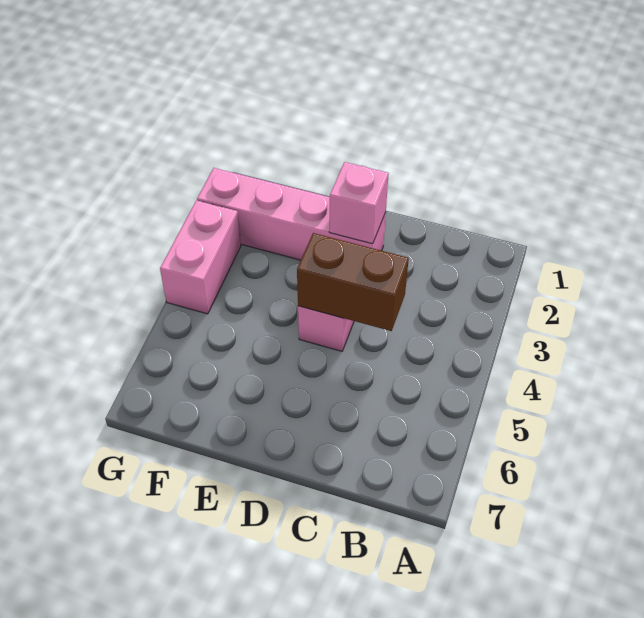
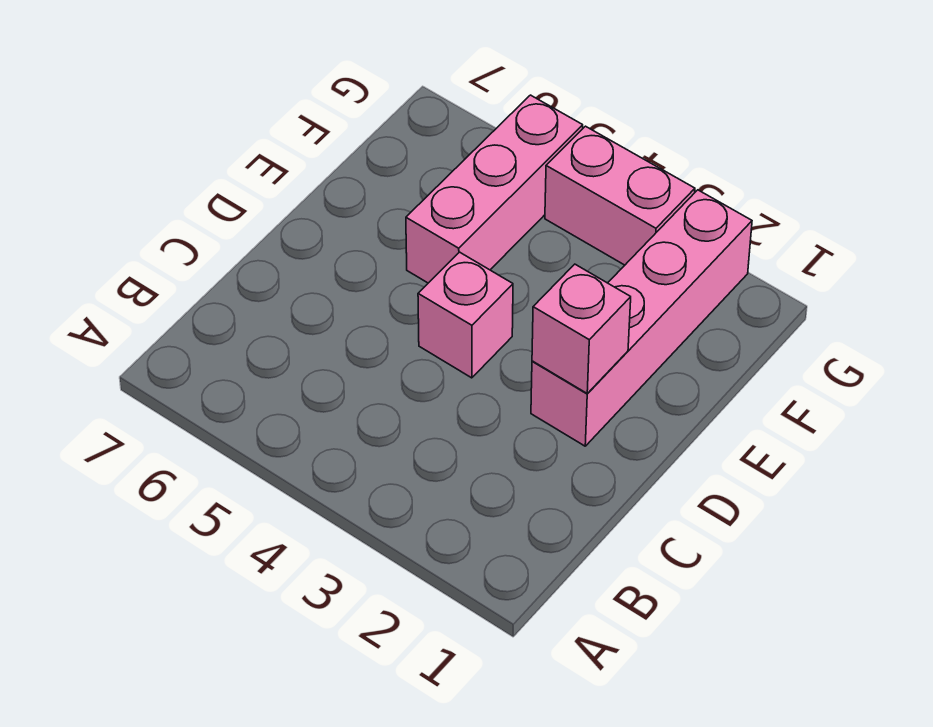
brown brick C4:D4 level 2 -> none
none -> pink brick E5:G5 level 1

